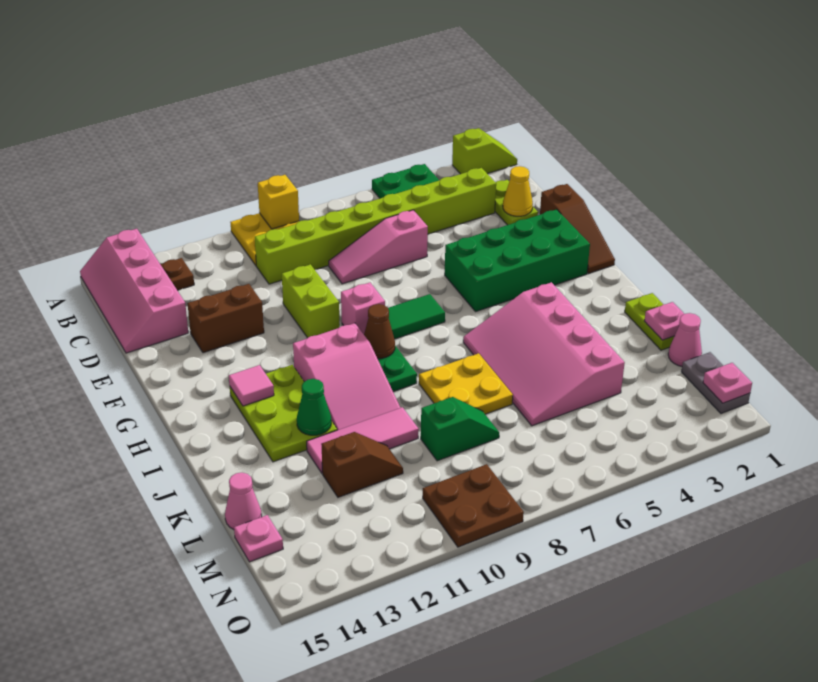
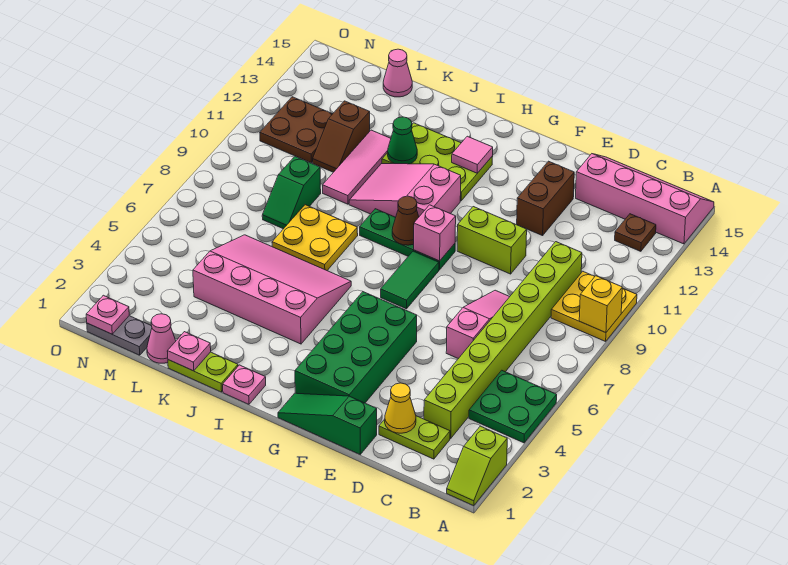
brown slope E1:G1 level 1 top E -> green slope E1:G1 level 1 top E
pink plate M15 level 1 -> pink plate I1 level 1
brown plate N9:O10 level 1 -> brown plate M11:N12 level 1

